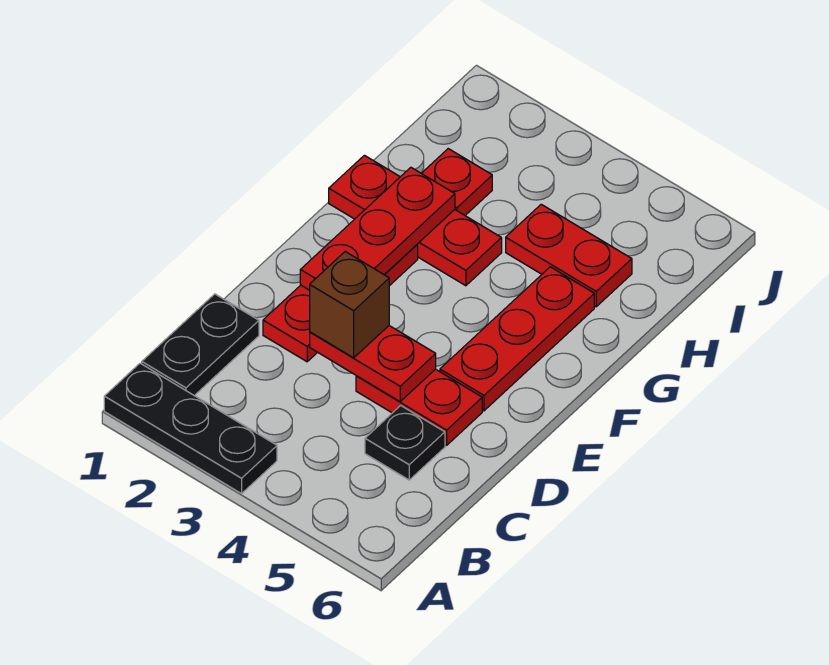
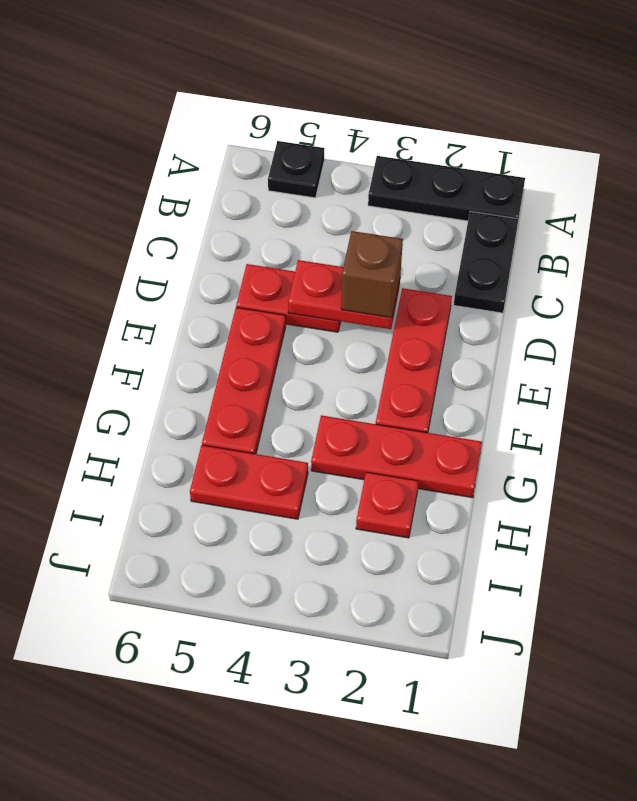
black plate C5 level 1 -> black plate A5 level 1
red plate E2:G2 level 2 -> none

